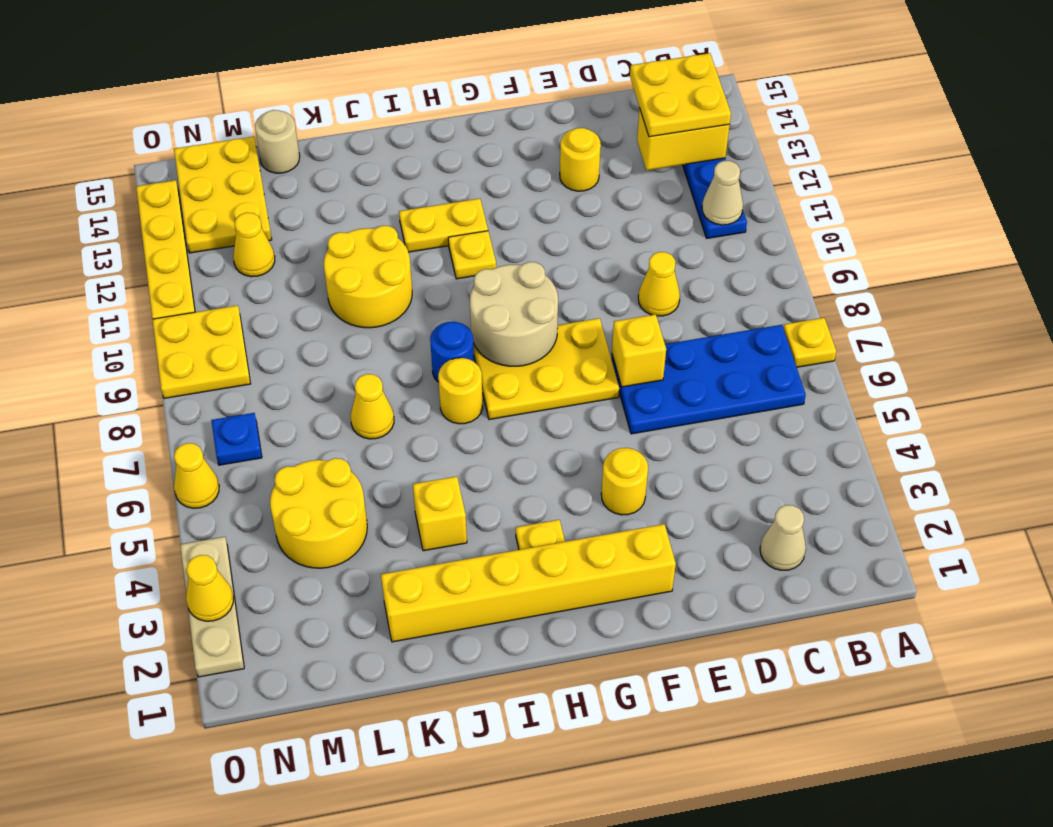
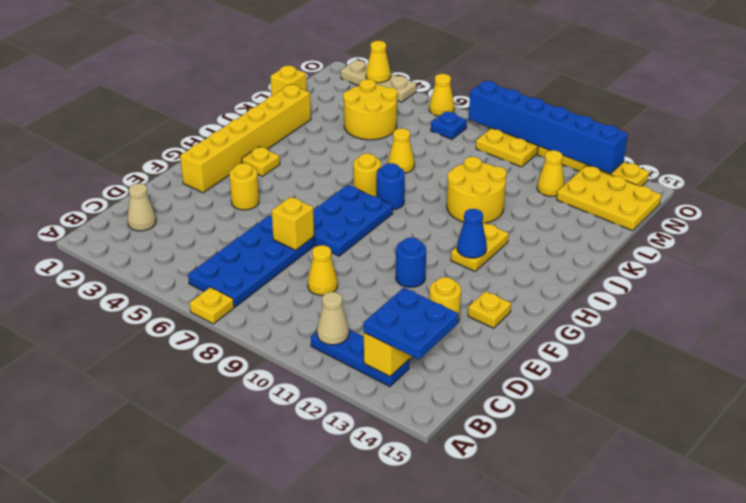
yellow plate B13:C14 level 3 -> blue plate B13:C14 level 3
yellow plate F7:H8 level 1 -> blue plate F7:H8 level 1
none -> blue round brick F11 level 1
tan round brick G8:H9 level 2 -> none
yellow plate H11 level 1 -> yellow plate F14 level 1
none -> blue cone H12 level 2
yellow brick J4 level 1 -> yellow brick L1 level 1
tan round brick L15 level 1 -> none
none -> blue brick O8:O13 level 2

